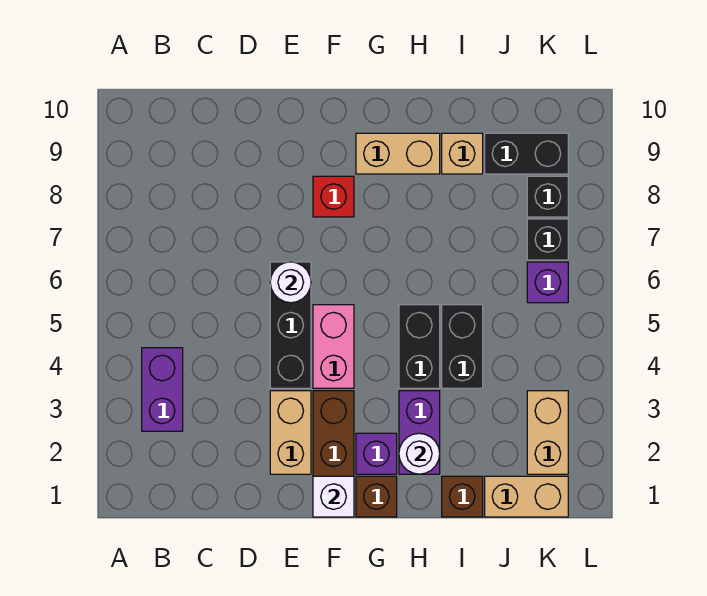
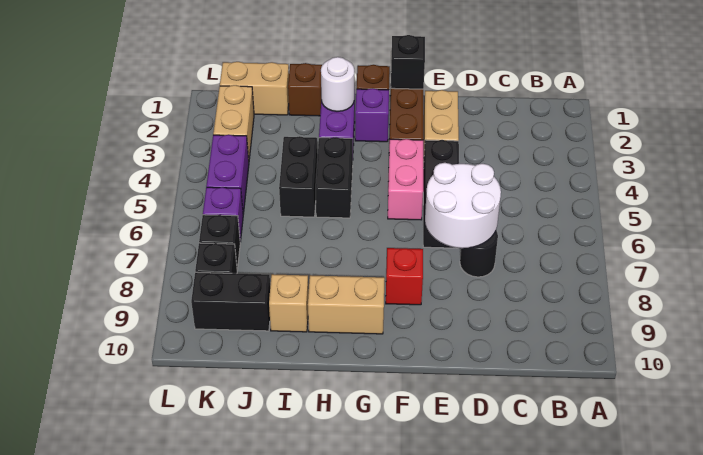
purple brick B3:B4 level 1 -> purple brick K4:K5 level 1
none -> black round brick D7 level 1
white round brick E6 level 2 -> white round brick D6:E7 level 2
white brick F1 level 2 -> black brick F1 level 2

